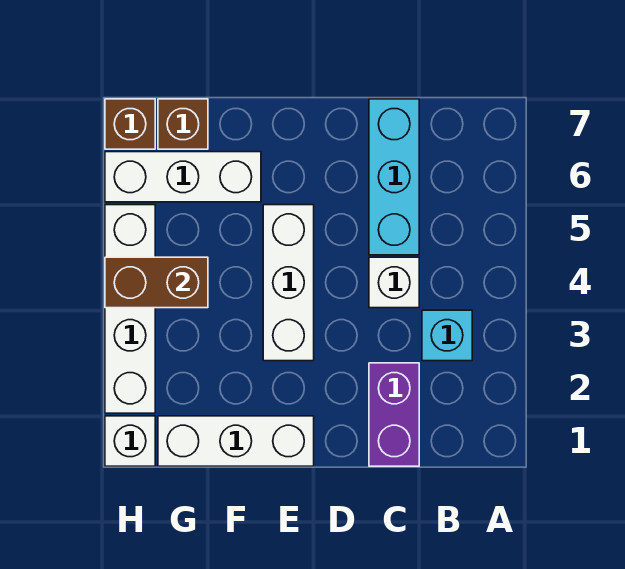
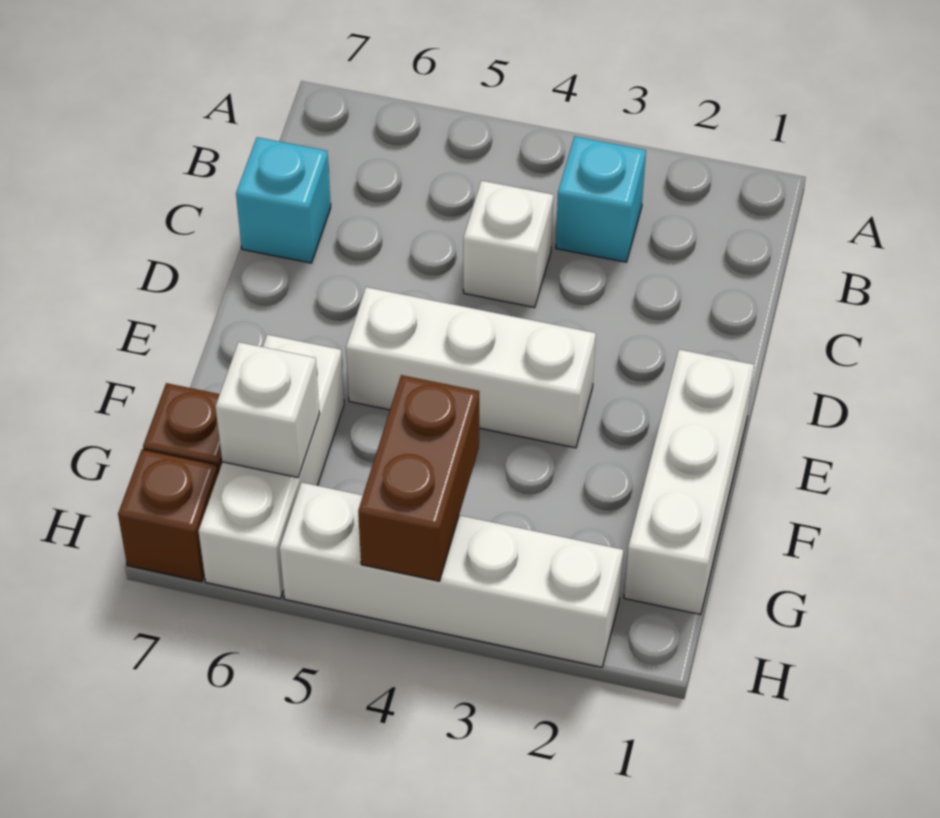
purple brick C1:C2 level 1 -> none
cyan brick C5:C7 level 1 -> cyan brick C7 level 1
white brick H1 level 1 -> white brick G6 level 2

